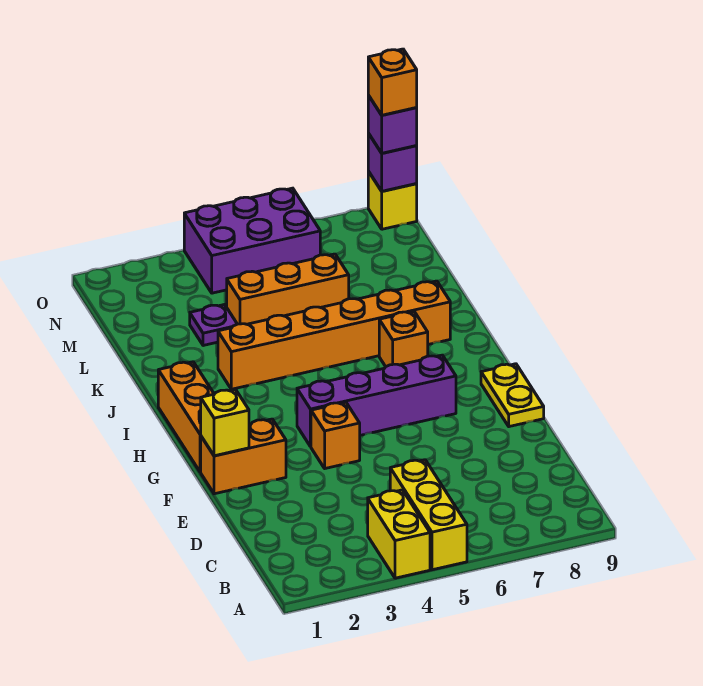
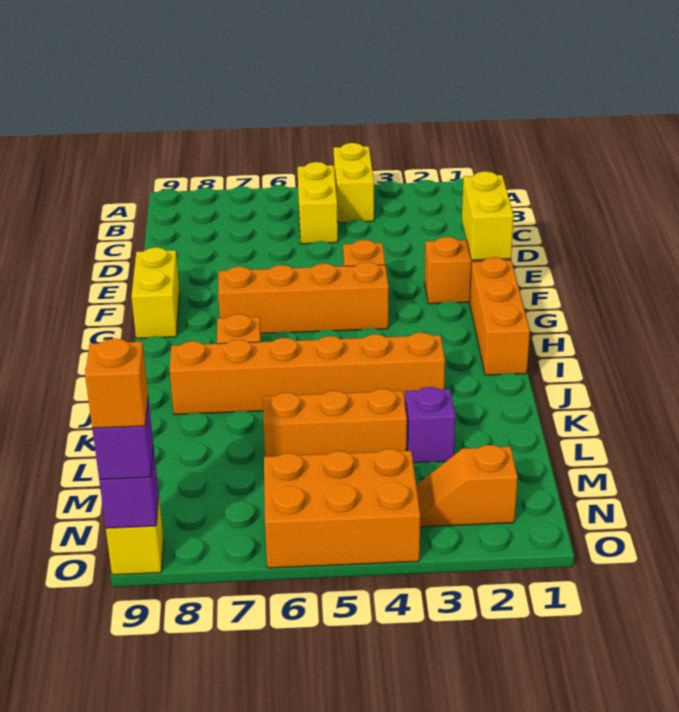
yellow brick A5:C5 level 1 -> yellow brick B5:C5 level 1
yellow brick F1 level 2 -> yellow brick E1:F1 level 2
yellow plate F9:G9 level 1 -> yellow brick F9:G9 level 1
purple brick G4:G7 level 1 -> orange brick G4:G7 level 1
purple plate L3 level 1 -> purple brick L3 level 1
none -> orange slope N2:N3 level 1 top 2
purple brick N4:O6 level 1 -> orange brick N4:O6 level 1

